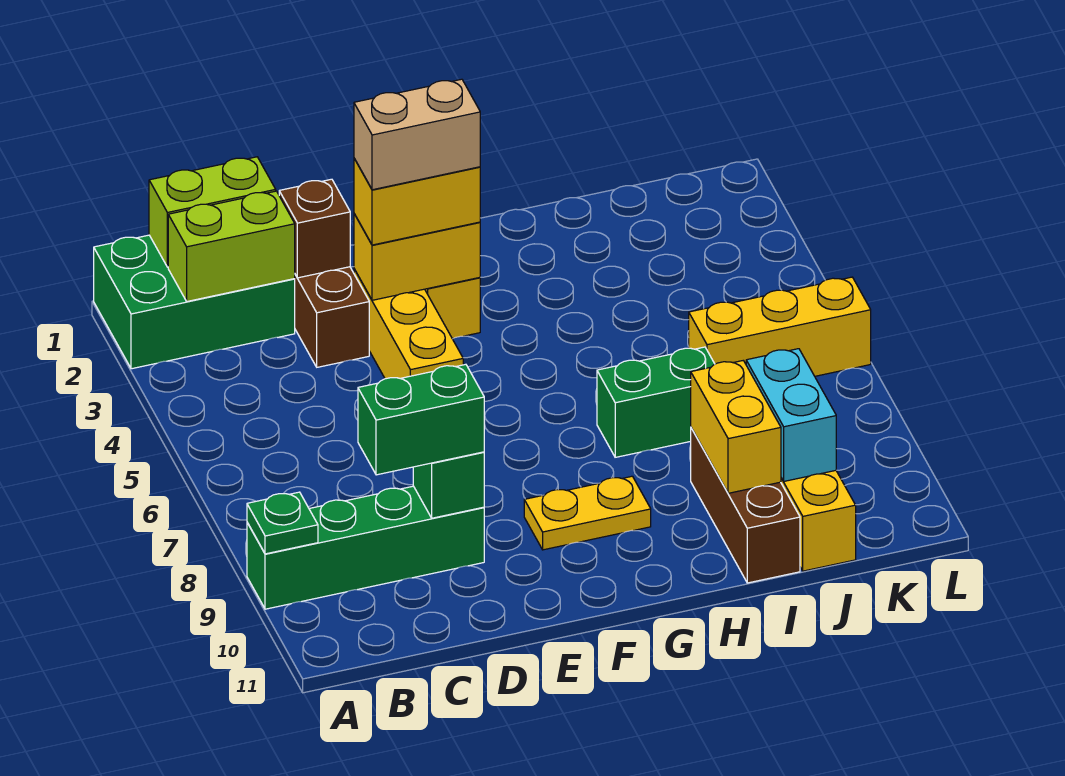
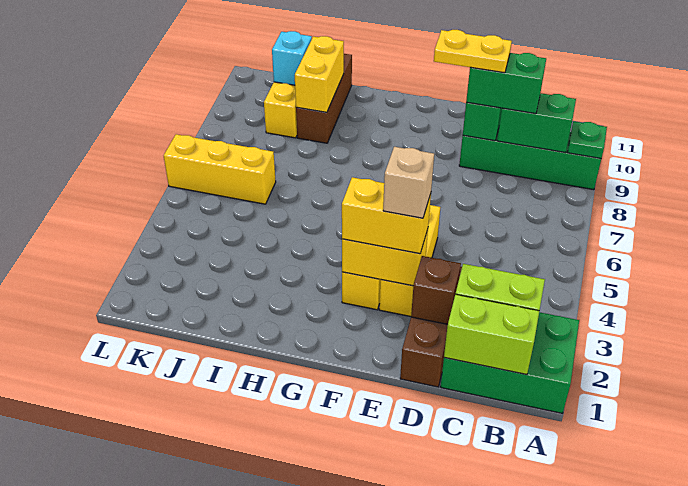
tan brick E3:F3 level 4 -> tan brick E3 level 4
yellow plate F9:G9 level 1 -> yellow plate D9:E9 level 4
green brick H7:I7 level 1 -> green brick B9:C9 level 2
cyan brick J9:J10 level 2 -> cyan brick J10 level 2

